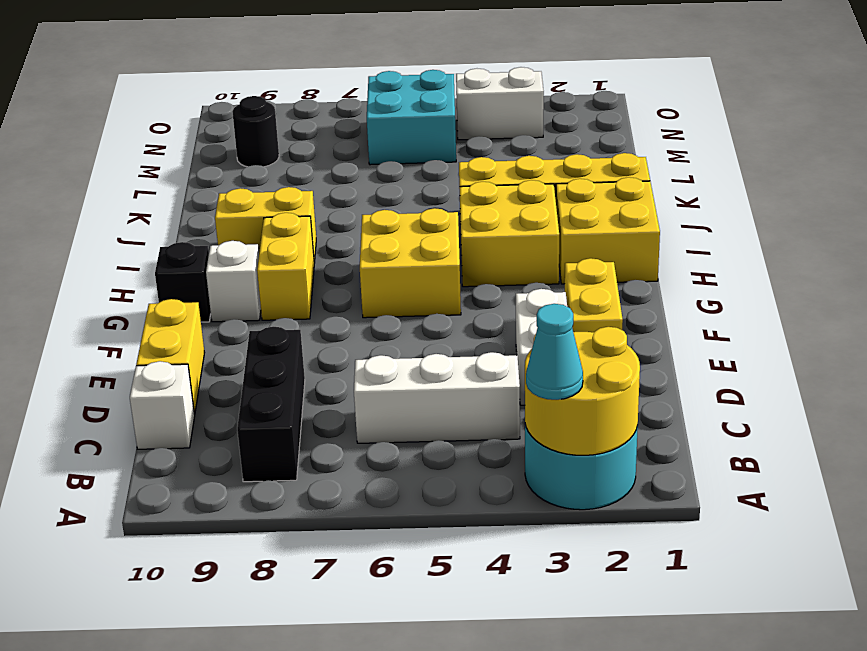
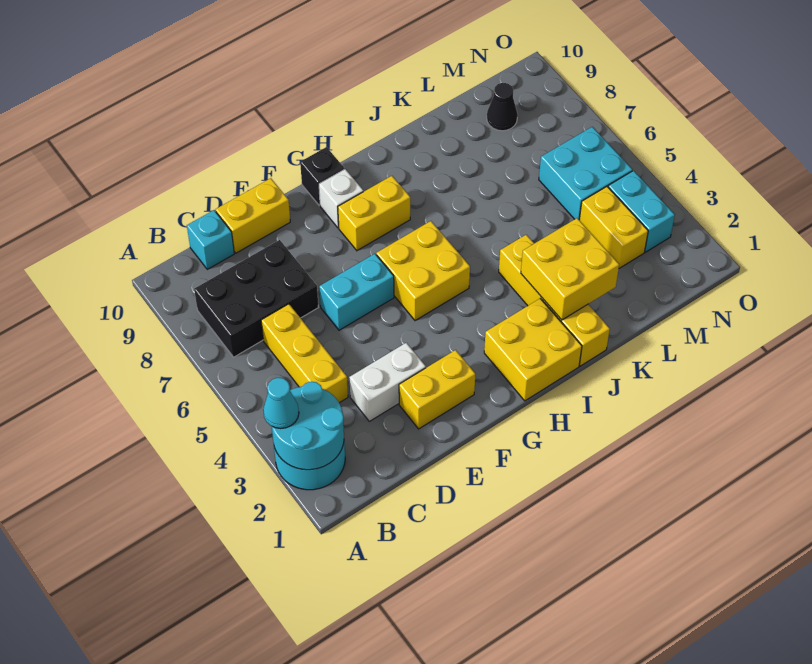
yellow round brick A2:B3 level 2 -> cyan round brick A2:B3 level 2
black brick B8:D8 level 1 -> black brick B7:D8 level 1
white brick C4:C6 level 1 -> yellow brick C4:C6 level 1
white brick C10 level 1 -> cyan brick C10 level 1
none -> cyan brick E6:F6 level 1
yellow brick H3:I4 level 1 -> yellow brick J2:K3 level 2
yellow brick I8:I9 level 1 -> yellow brick M3:M4 level 1
black round brick M9 level 1 -> black cone M9 level 1
white brick N3:N4 level 1 -> cyan brick N3:N4 level 1

